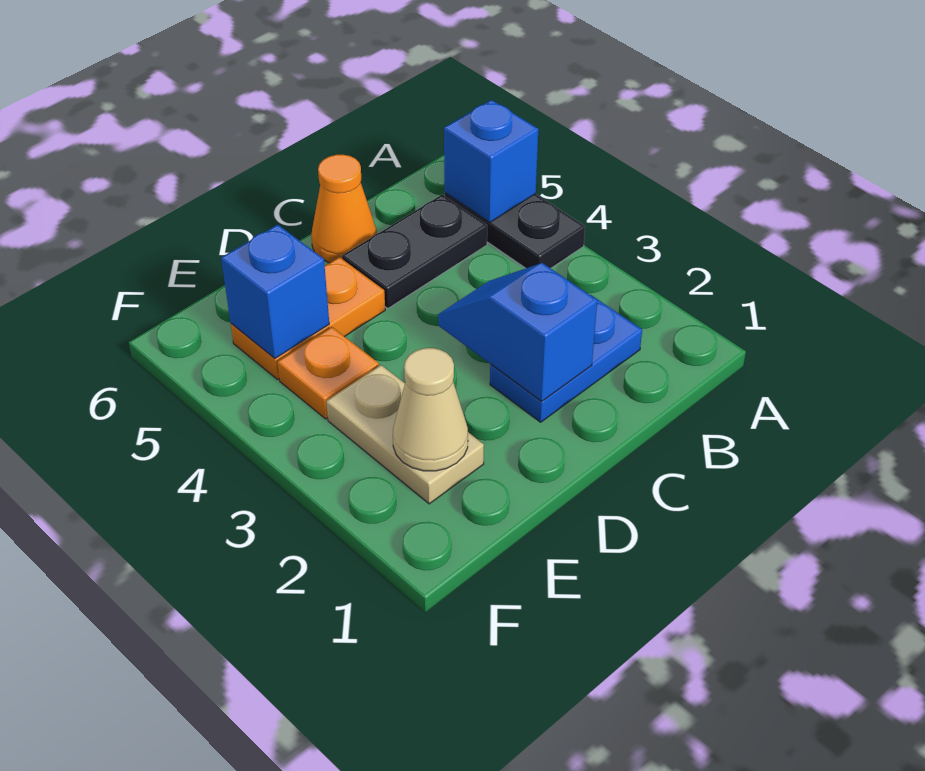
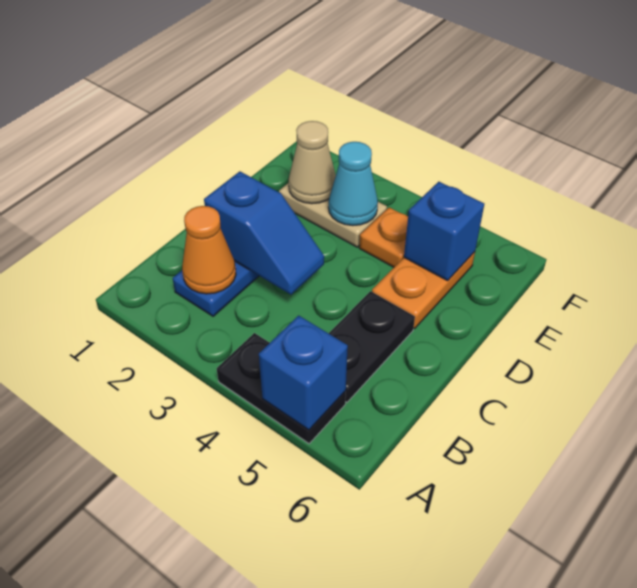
orange cone C6 level 1 -> orange cone B2 level 2
none -> cyan cone E3 level 2

